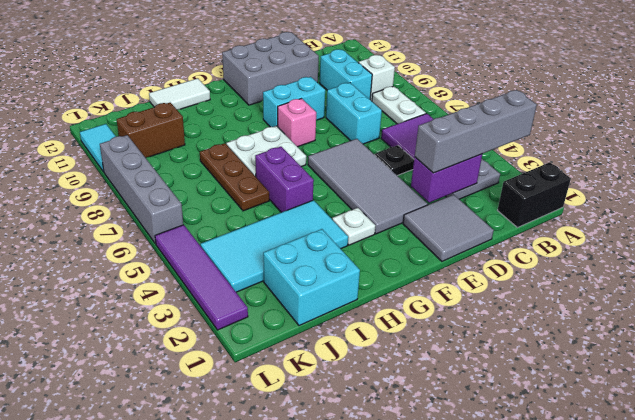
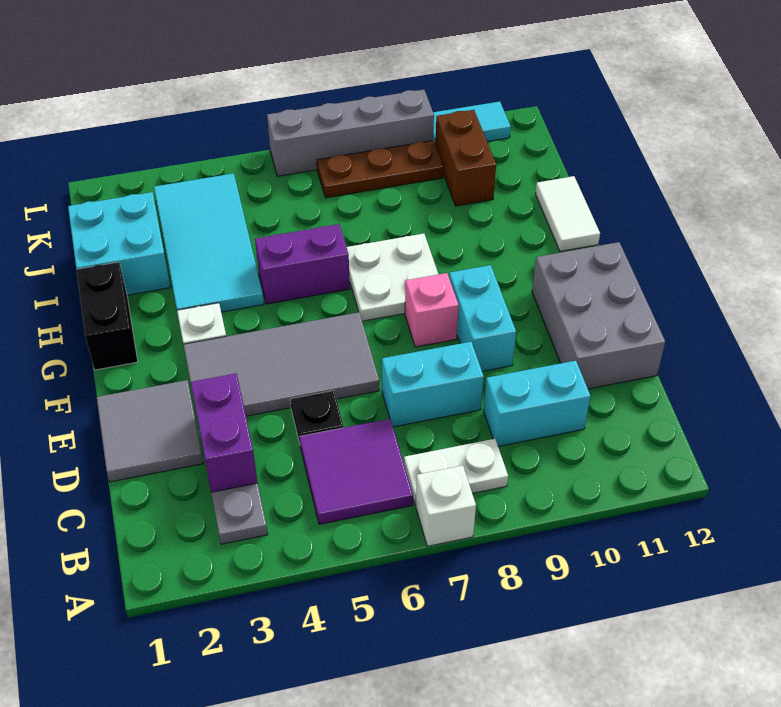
black brick A1:B1 level 1 -> black brick G1:H1 level 1
grey brick A3:D3 level 3 -> none
white brick B9 level 1 -> white brick A7 level 1
brown plate I6:I8 level 1 -> brown plate K7:K9 level 1
purple tile L2:L5 level 1 -> none

